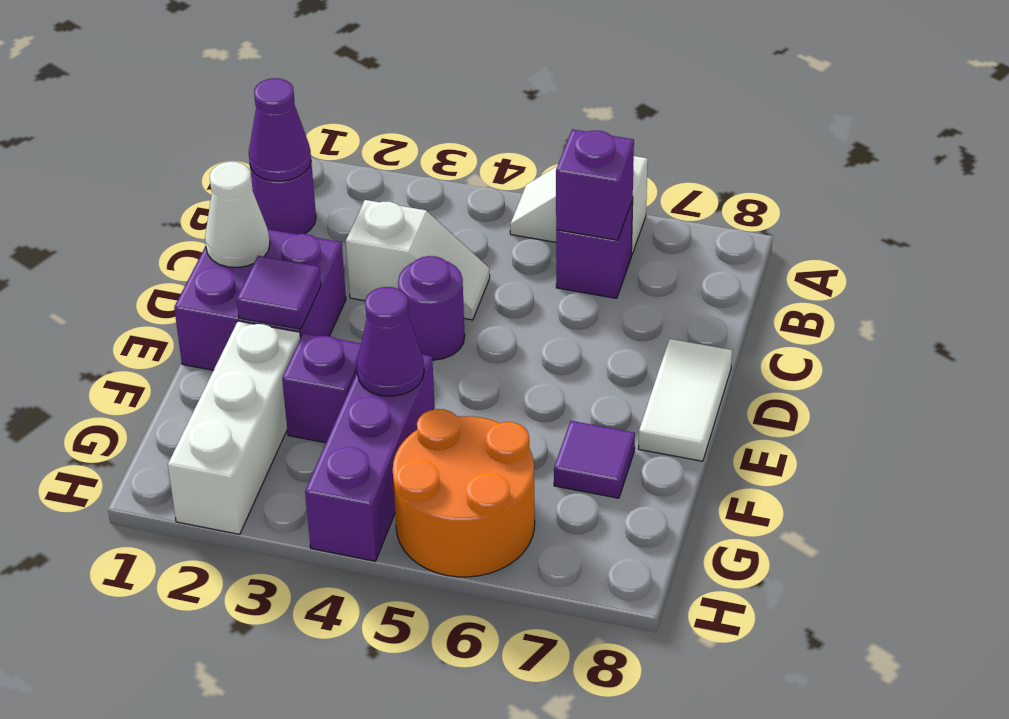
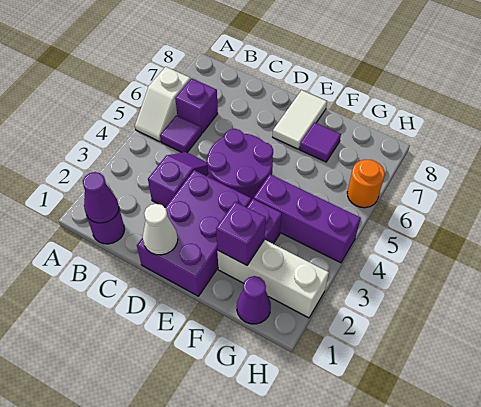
purple brick B6 level 2 -> purple brick F2 level 2
white slope C3:C4 level 1 top 3 -> purple slope C3:C4 level 1 top 3
purple brick D1:E2 level 1 -> purple brick D1:E3 level 1
purple round brick D4 level 1 -> purple round brick D4:E5 level 1
white tile D8:E8 level 1 -> white tile E7:E8 level 1
purple tile E2 level 2 -> purple tile B5 level 1
purple cone F4 level 2 -> purple cone G1 level 1
orange round brick G5:H6 level 1 -> orange round brick H6 level 1

